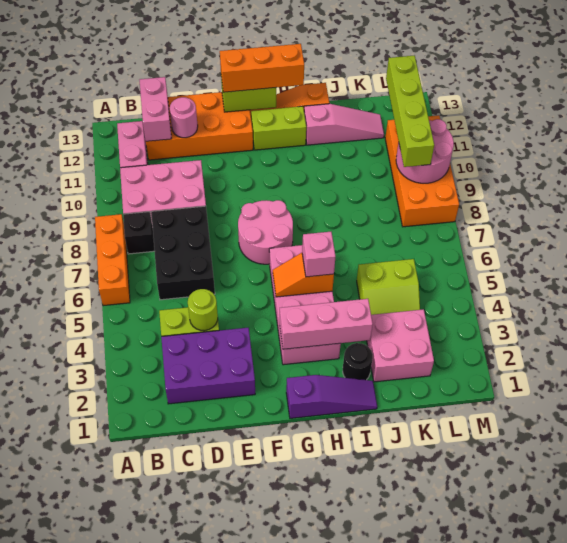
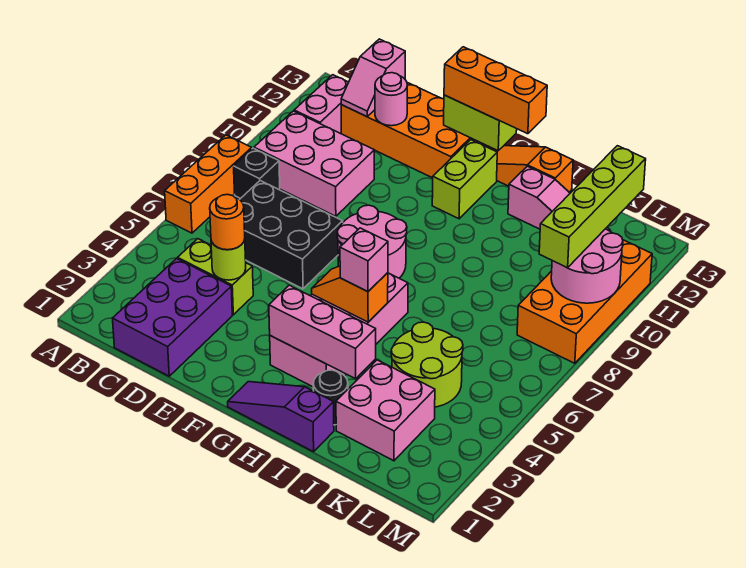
purple brick C2:E3 level 1 -> purple brick C1:D3 level 1
black brick C6:D8 level 1 -> black brick C6:E7 level 1
pink brick C12:C13 level 2 -> pink slope C12:C13 level 2 top 13
none -> orange round brick D4 level 3
purple slope G1:I1 level 1 top G -> purple slope G1:I1 level 1 top I
lime brick G12:H12 level 1 -> lime brick G11:G12 level 1
lime slope J4:K5 level 1 top 5 -> lime round brick J4:K5 level 1

